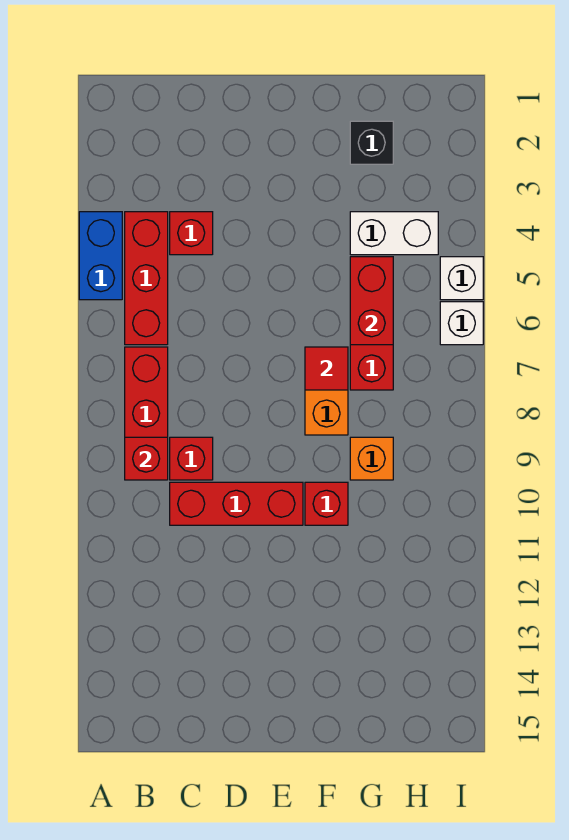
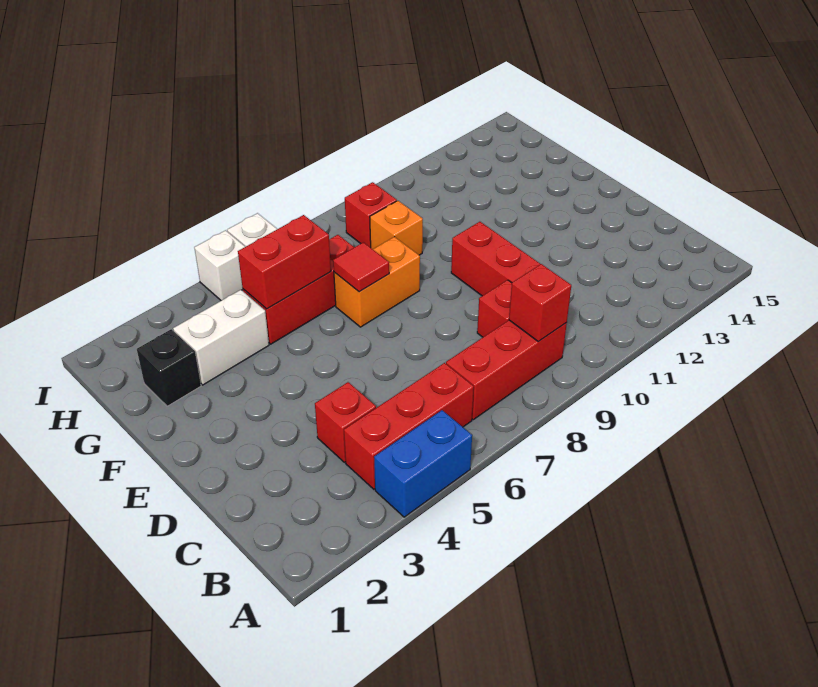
red brick F10 level 1 -> red brick H9 level 1
white brick G4:H4 level 1 -> white brick G3:G4 level 1

